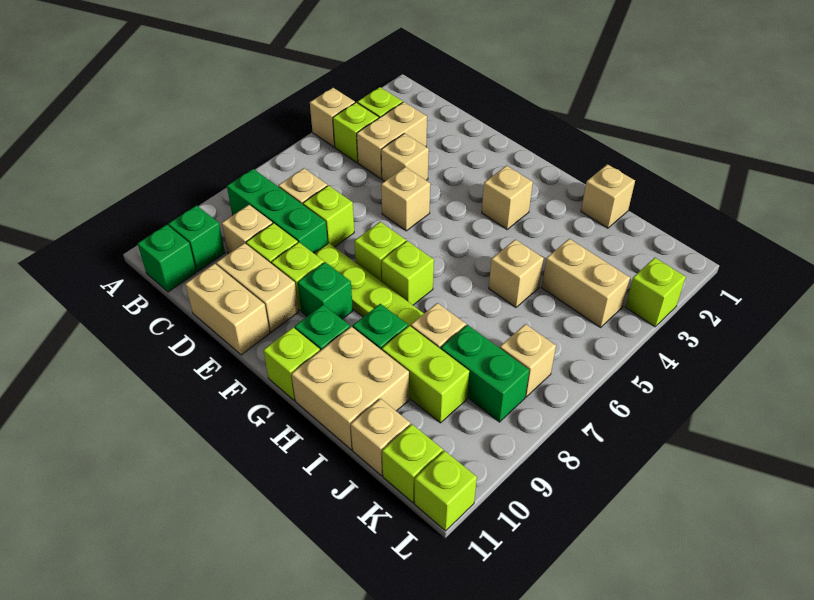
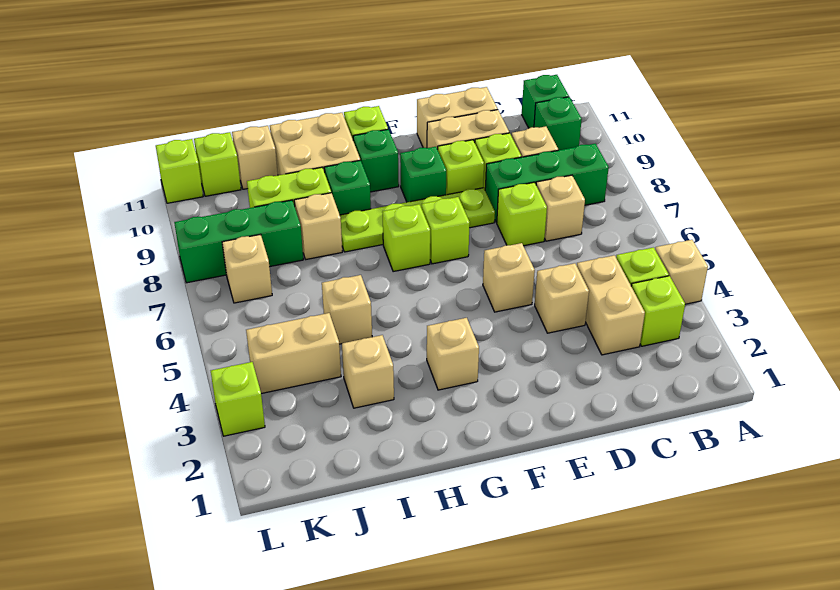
tan brick I1 level 1 -> tan brick I3 level 1
green brick J8:K8 level 1 -> green brick J8:L8 level 1

